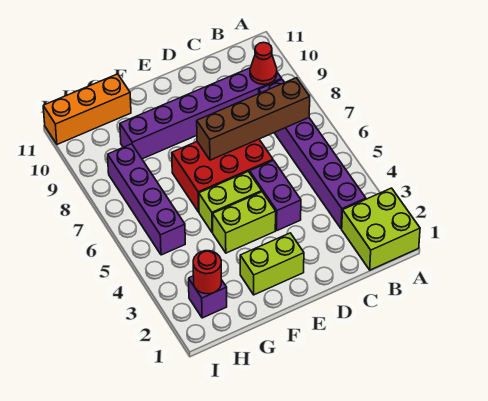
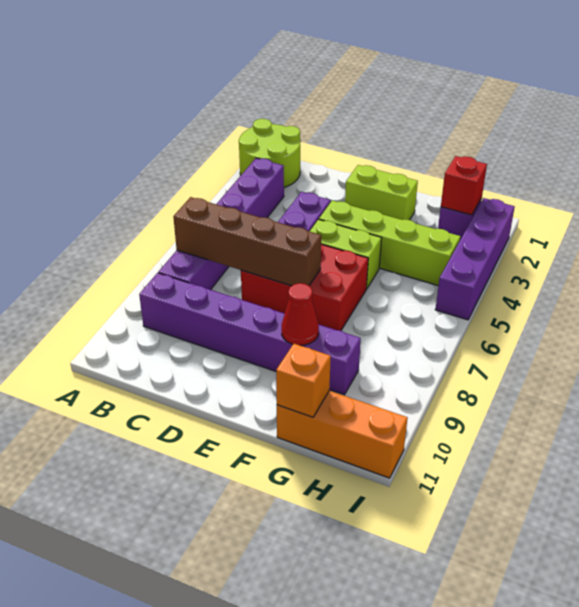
lime brick A1:B2 level 1 -> lime round brick A1:B2 level 1
red cone B9 level 2 -> red cone F9 level 2
lime brick E4:F4 level 1 -> lime brick E4:H4 level 1
none -> orange brick G11 level 2
red round brick H2 level 2 -> red brick H2 level 2
purple brick H5:H8 level 1 -> purple brick I2:I5 level 1

